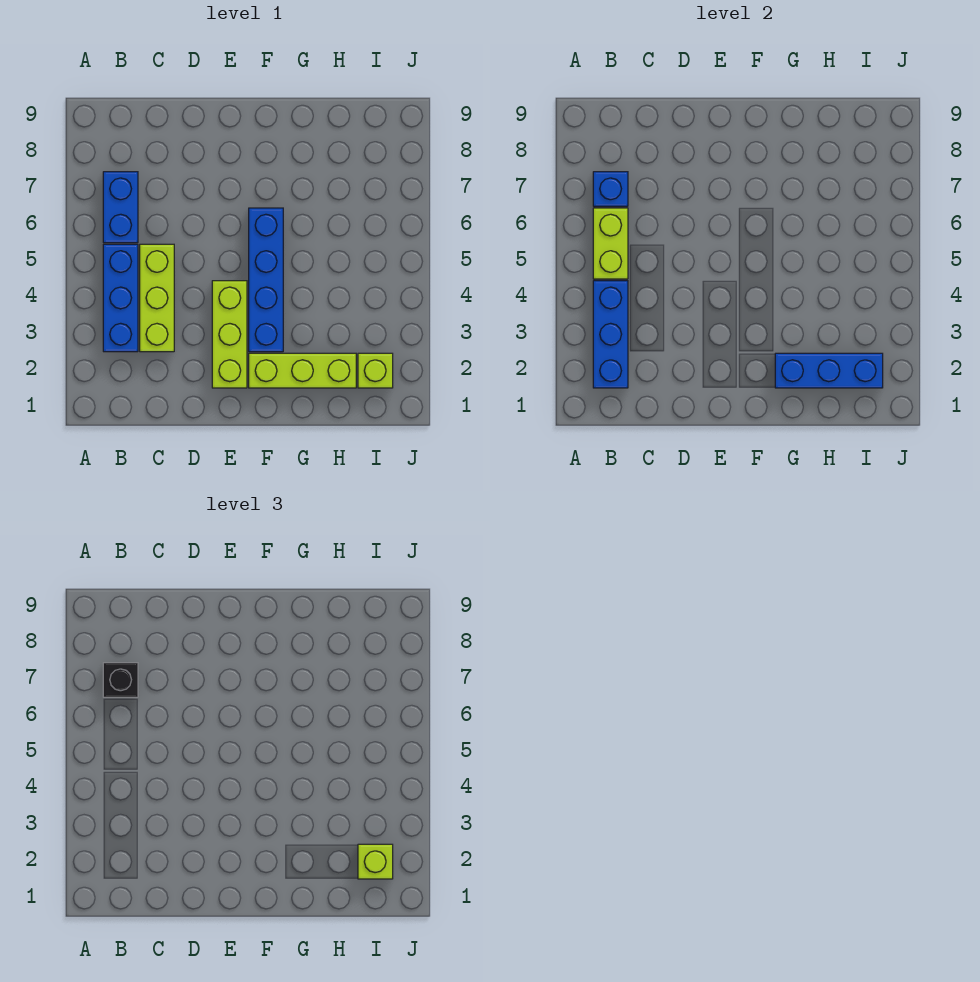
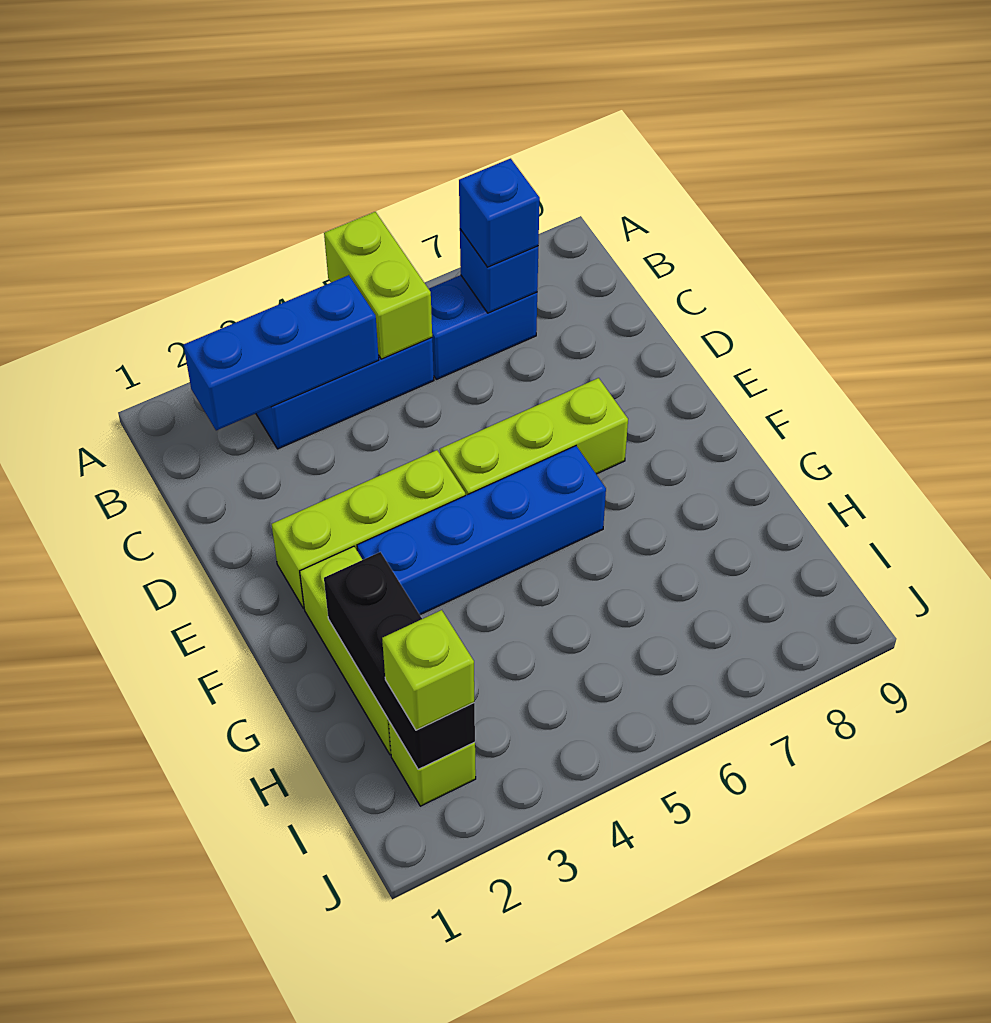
lime brick B5:B6 level 2 -> lime brick A5:B5 level 2
black brick B7 level 3 -> blue brick B7 level 3
lime brick C3:C5 level 1 -> lime brick E5:E7 level 1
blue brick G2:I2 level 2 -> black brick G2:I2 level 2

